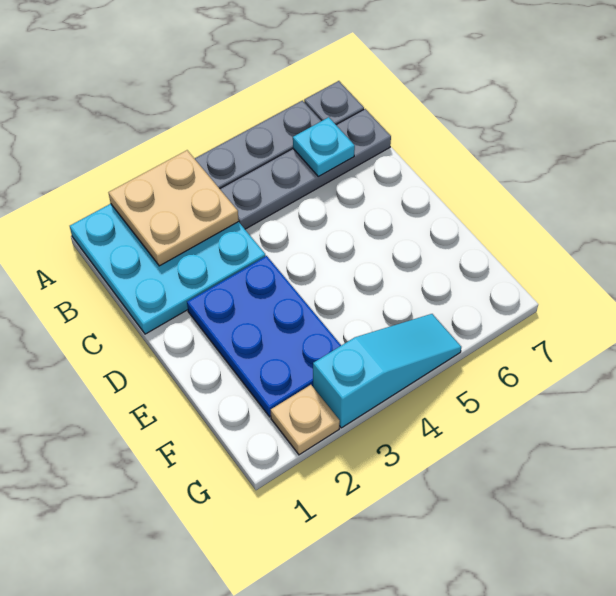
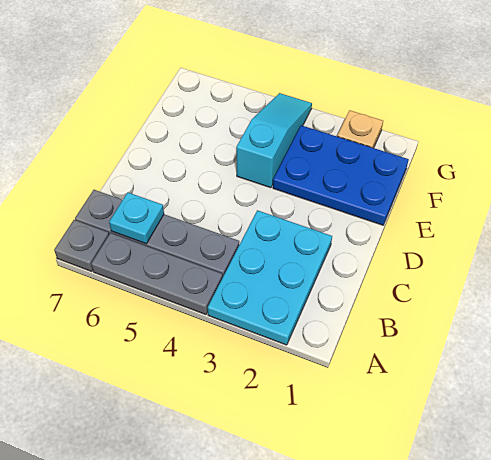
cyan plate A1:C3 level 1 -> cyan plate A2:C3 level 1
tan plate A2:B3 level 2 -> none
blue plate D2:F3 level 1 -> blue plate E1:F3 level 1
cyan slope G3:G5 level 1 top 3 -> cyan slope E4:G4 level 1 top E

